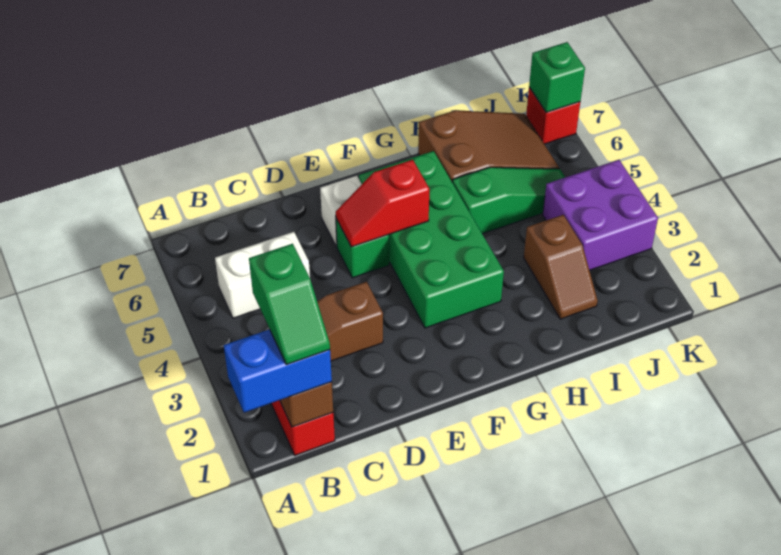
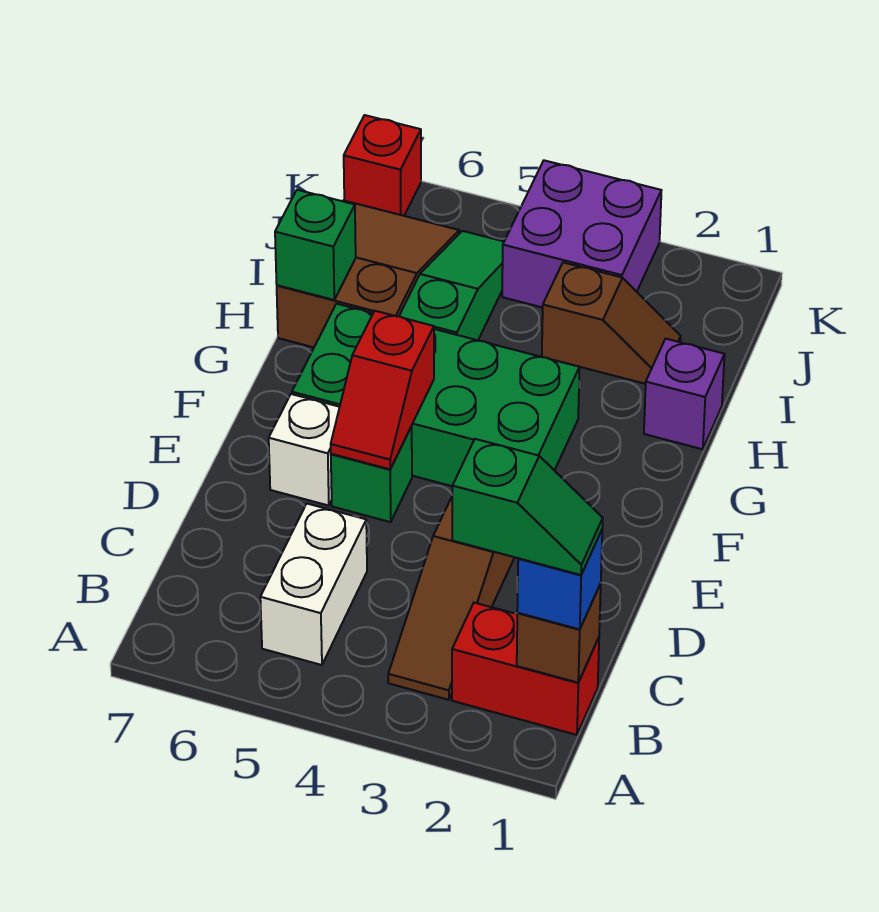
blue brick A1:B1 level 3 -> blue brick B1 level 3
none -> purple brick H1 level 1
green brick K7 level 2 -> green brick H7 level 2

